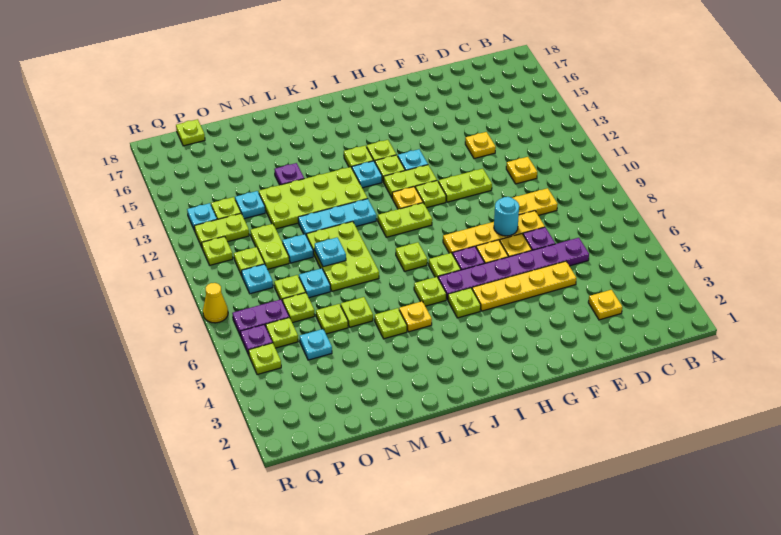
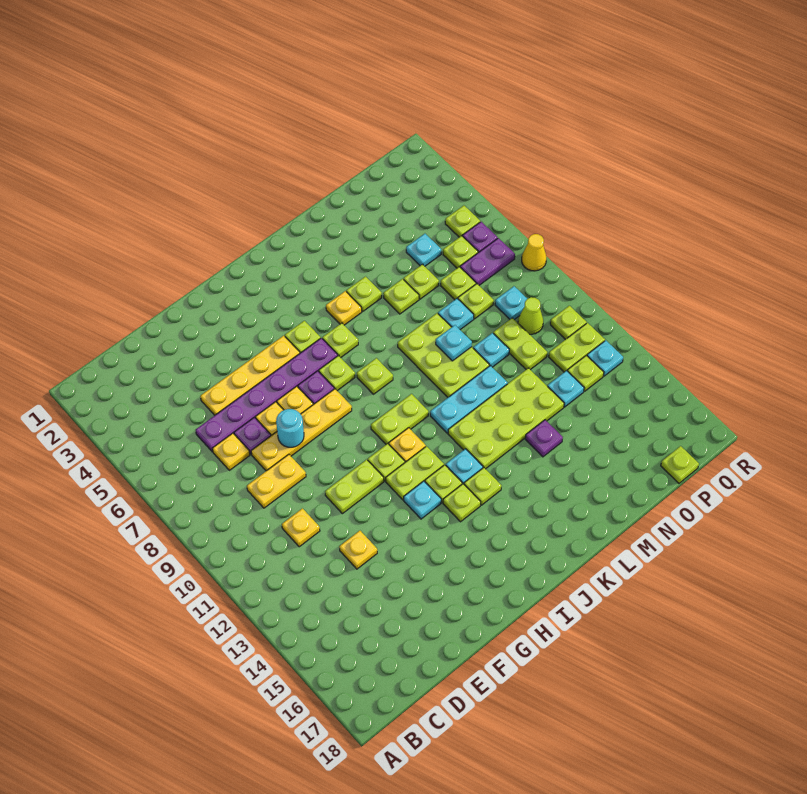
yellow plate D3 level 1 -> yellow plate D7 level 1
lime plate P10 level 1 -> lime cone P10 level 1

